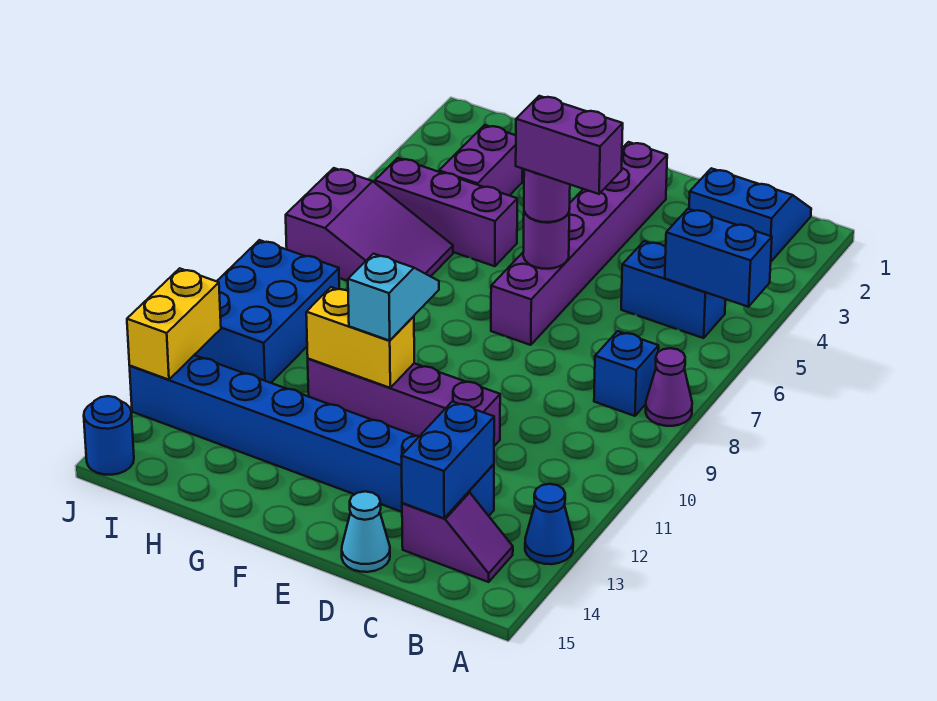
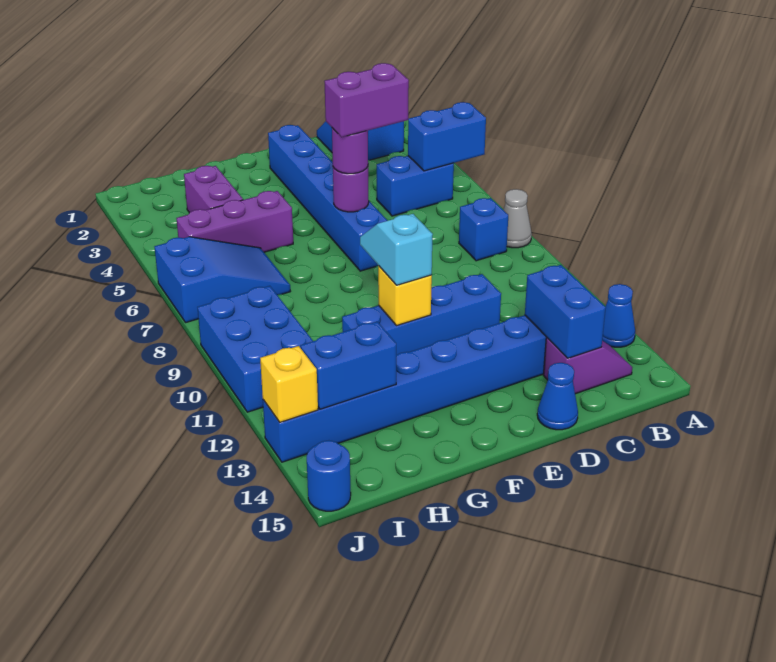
purple cone A8 level 1 -> grey cone A8 level 1
purple brick D11:G11 level 1 -> blue brick D11:G11 level 1
cyan cone D15 level 1 -> blue cone D15 level 1
purple brick E2:E7 level 1 -> blue brick E2:E7 level 1
yellow brick F11:G11 level 2 -> yellow brick F11 level 2
purple slope H6:J7 level 1 top J -> blue slope H6:J7 level 1 top J
none -> blue brick H13:I13 level 2
yellow brick J12:J13 level 2 -> yellow brick J13 level 2

